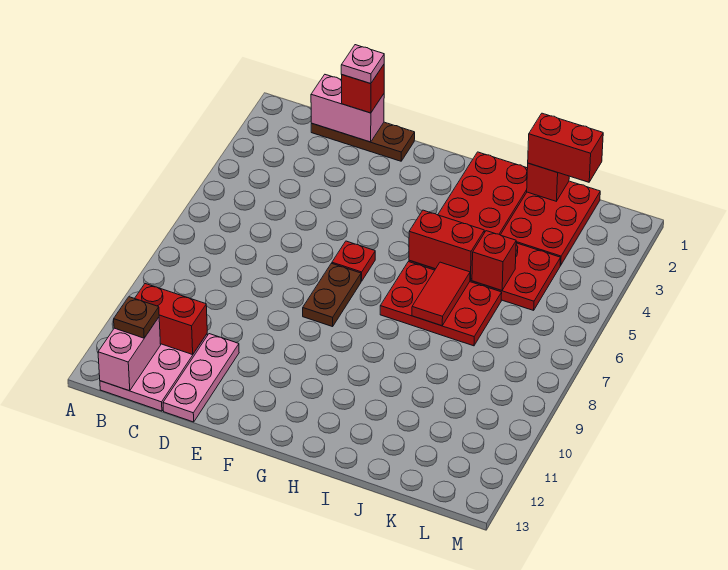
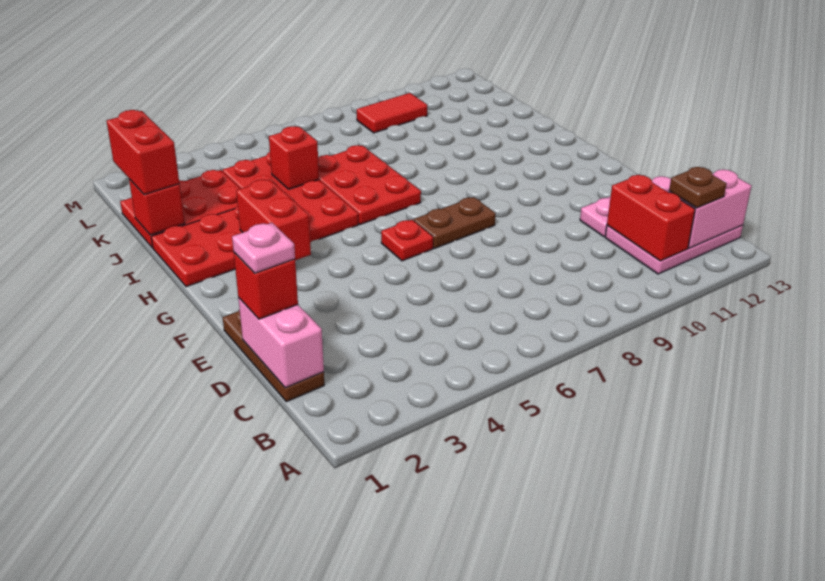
red brick H5:I5 level 2 -> red brick G3:H3 level 2
red tile I6:I7 level 2 -> red tile L9:L10 level 1

